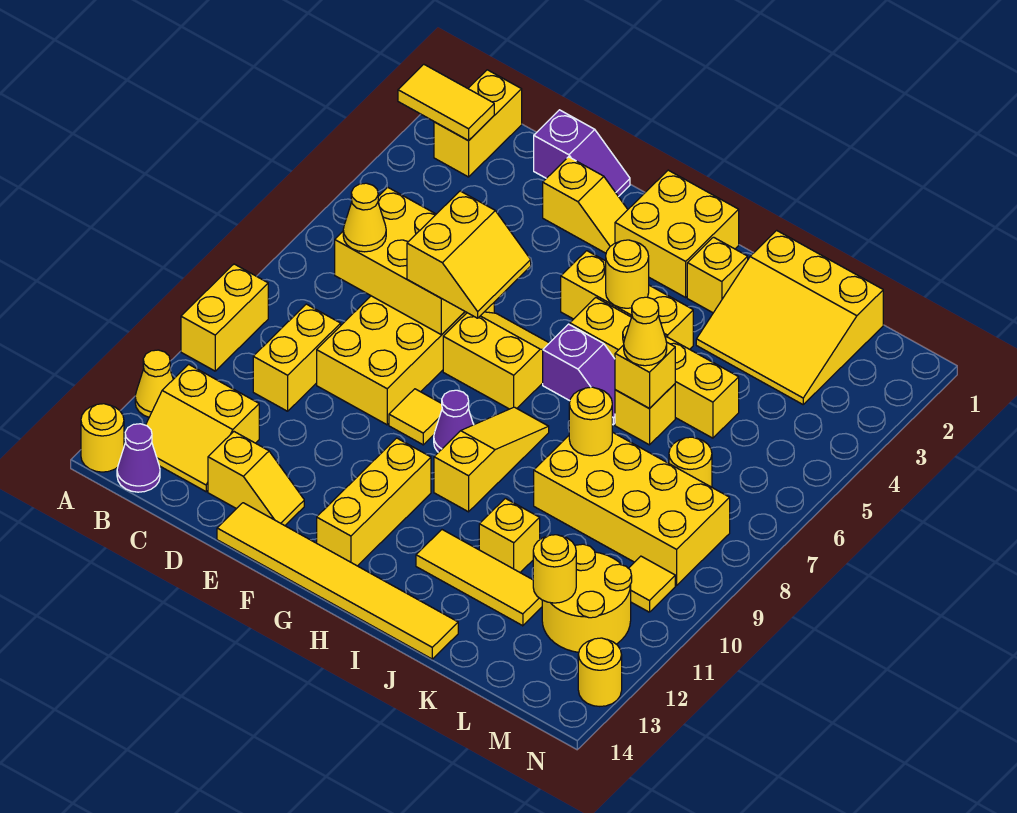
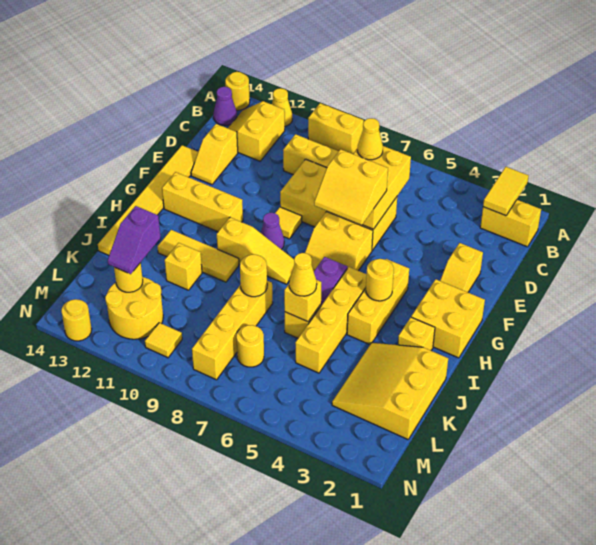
purple slope D1:E1 level 1 top D -> purple slope K12:L12 level 3 top K
yellow slope F6:G7 level 1 top 7 -> yellow slope F6:G7 level 1 top F
yellow tile I12:K12 level 1 -> yellow tile I10:I12 level 1
yellow brick J8:M9 level 1 -> yellow brick J8:M8 level 1

